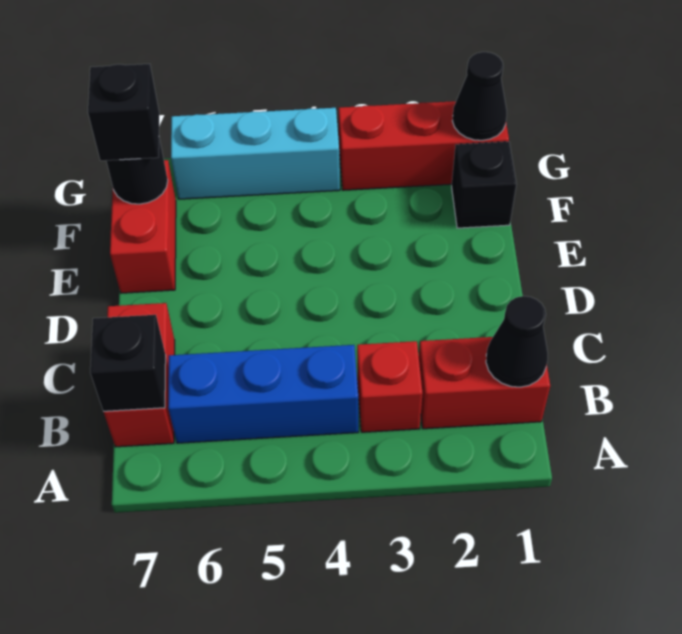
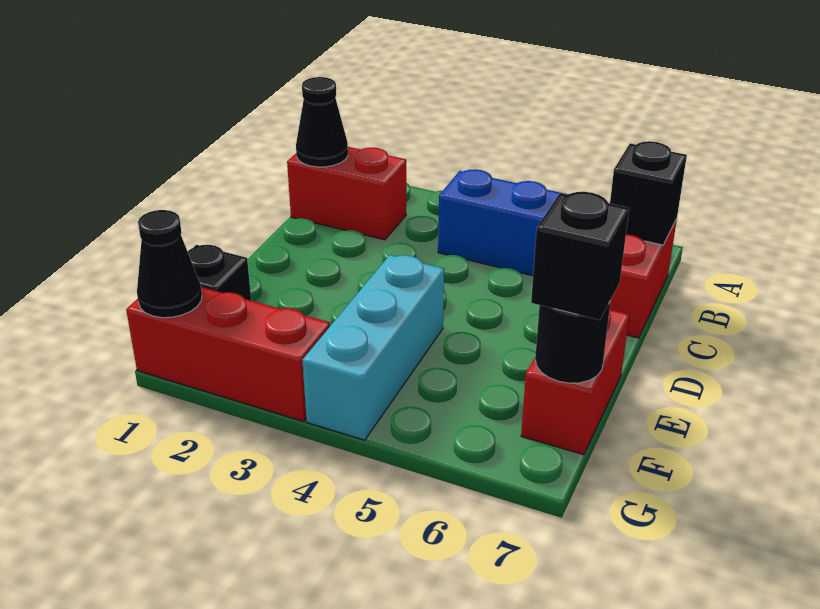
red brick B3 level 1 -> none
cyan brick G4:G6 level 1 -> cyan brick E4:G4 level 1

